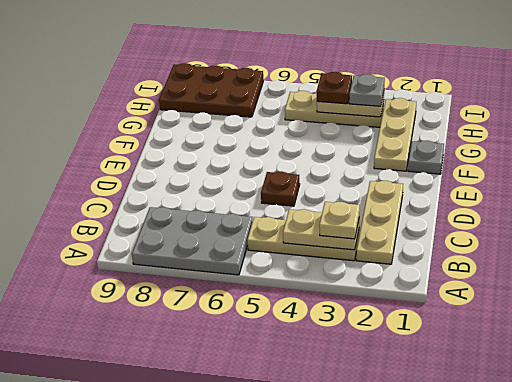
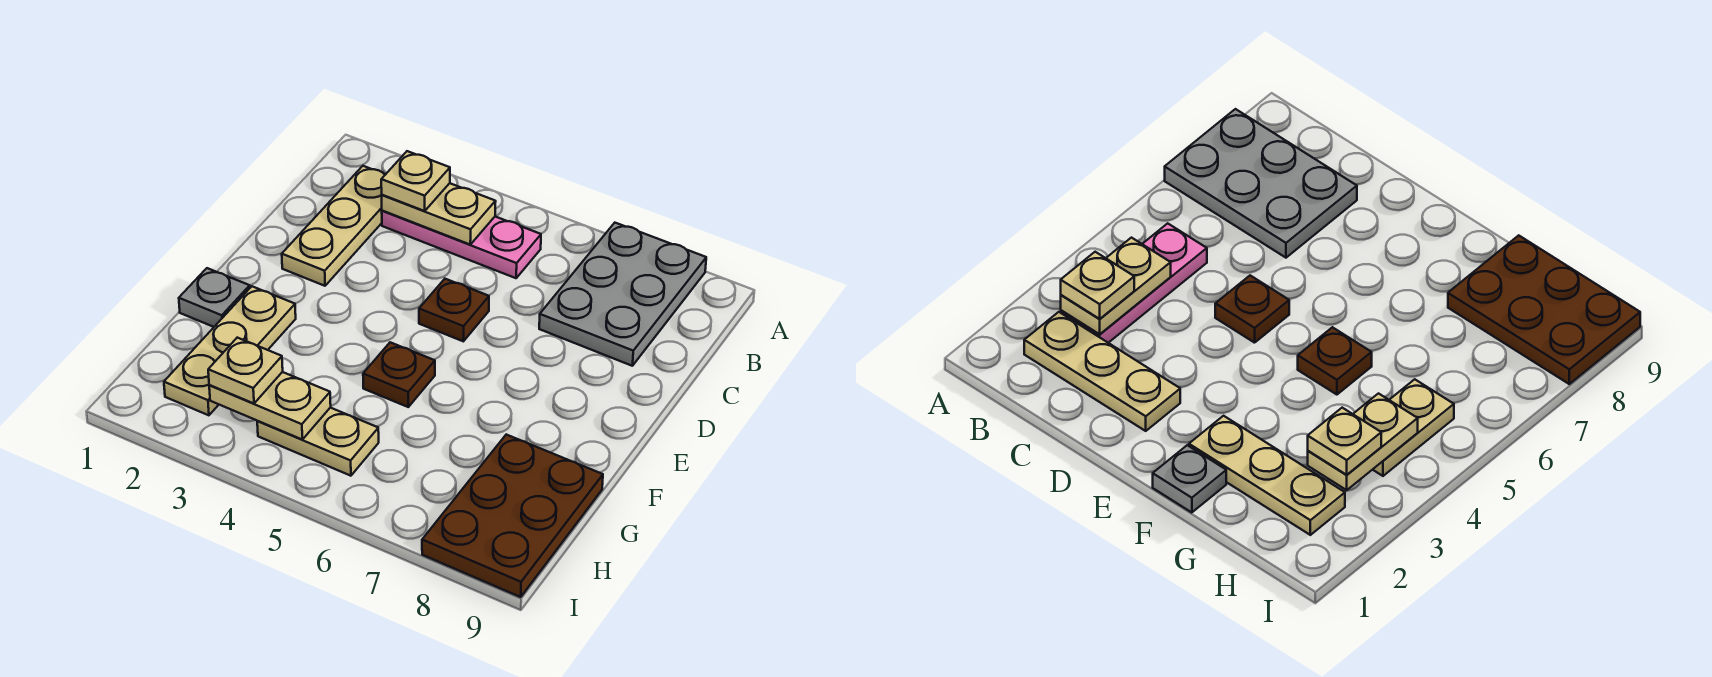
grey plate A6:B8 level 1 -> grey plate A7:C8 level 1
tan plate B3:B5 level 1 -> pink plate B3:B5 level 1
tan plate H3:H5 level 1 -> tan plate H4:H5 level 1
grey plate H3 level 3 -> tan plate H3 level 3
brown plate H4 level 3 -> brown plate F5 level 1
brown plate H7:I9 level 1 -> brown plate G8:I9 level 1

